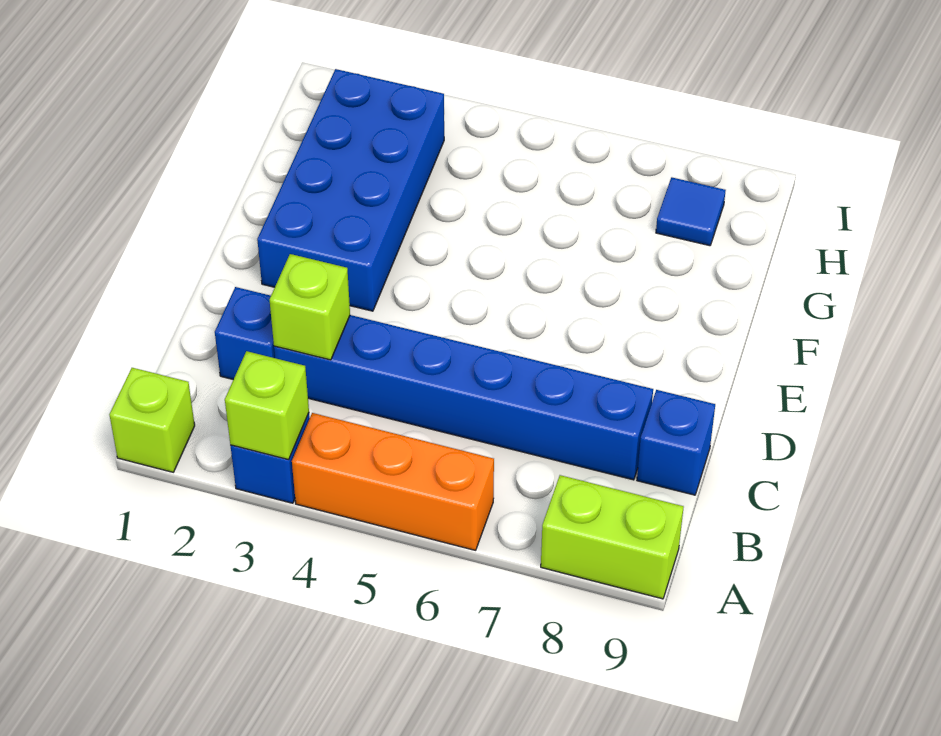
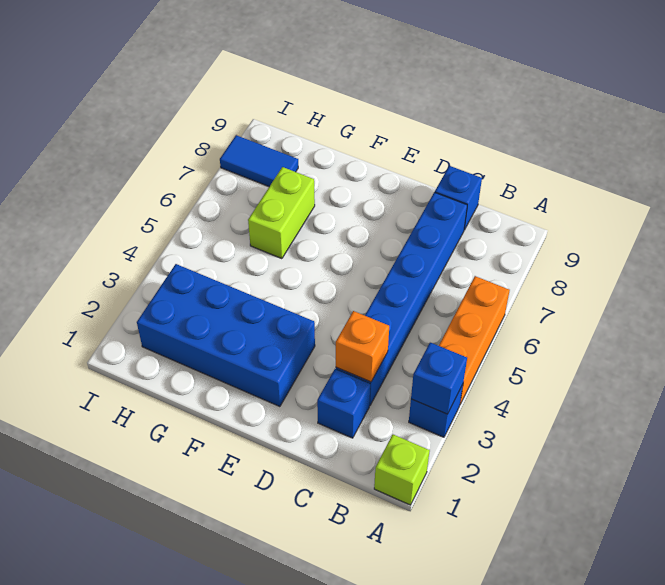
lime brick A3 level 2 -> blue brick A3 level 2
lime brick A8:A9 level 1 -> lime brick G6:G7 level 1
lime brick C3 level 2 -> orange brick C3 level 2
blue tile H8 level 1 -> blue tile H8:I8 level 1

